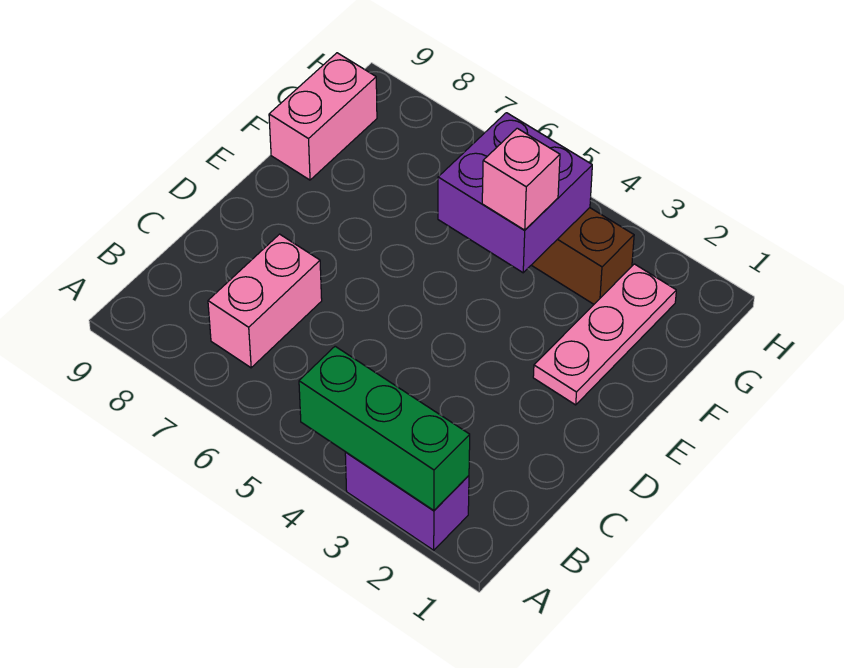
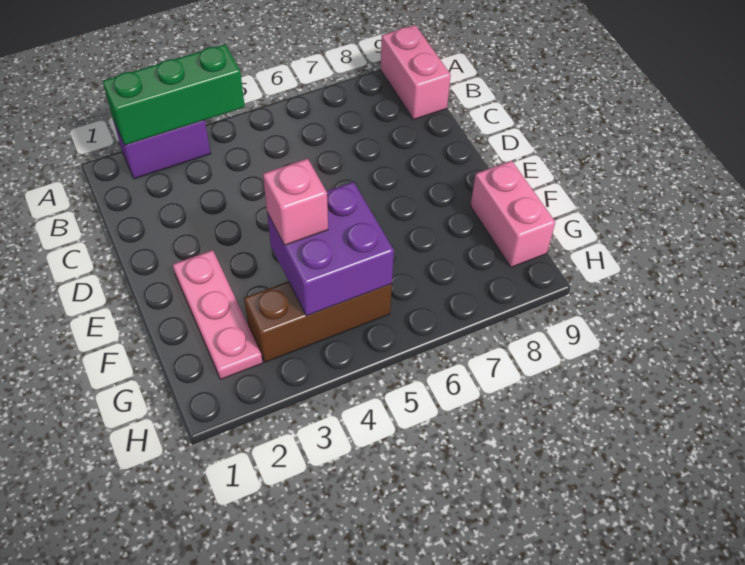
pink brick B7:C7 level 1 -> pink brick A9:B9 level 1

